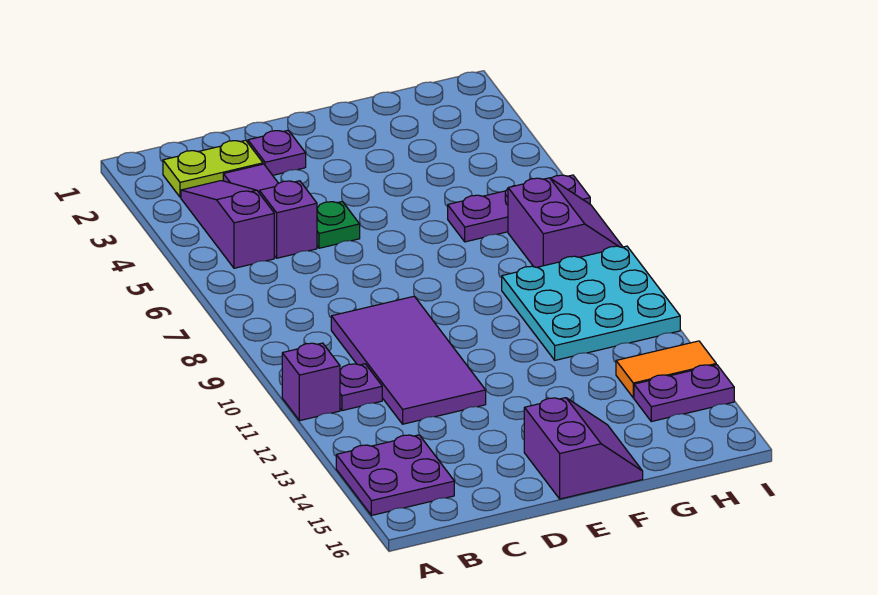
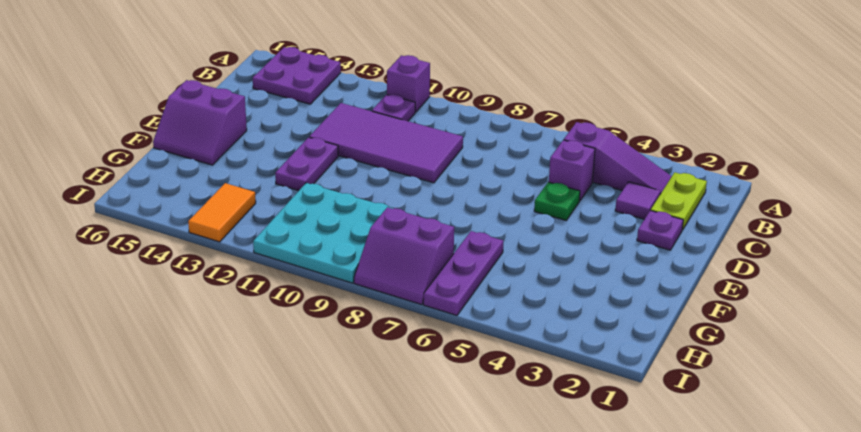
purple plate H14:I14 level 1 -> purple plate E12:F12 level 1

